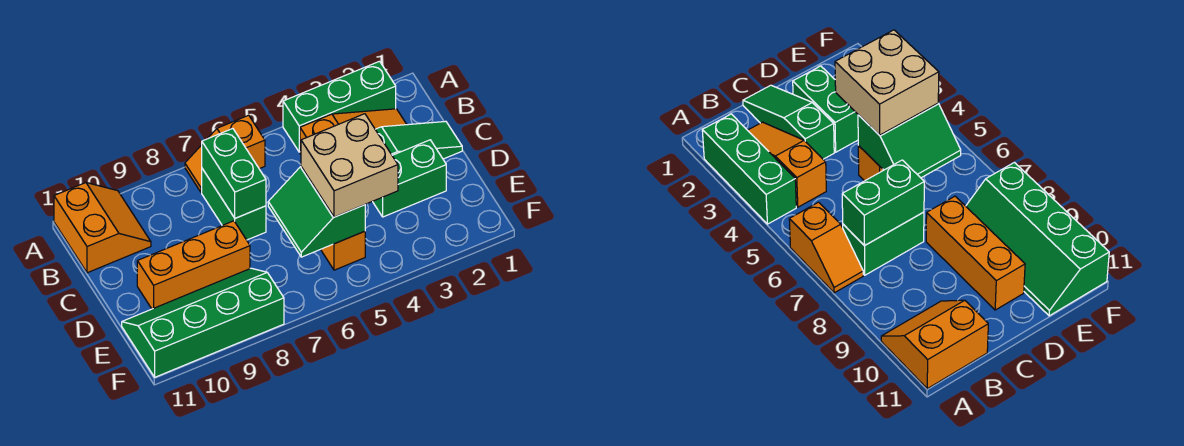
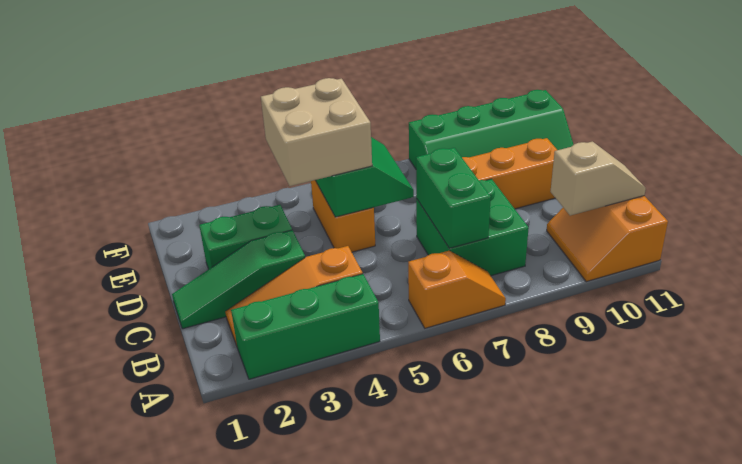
green brick B7:C7 level 1 -> green brick B7:C8 level 1
none -> tan slope B10:B11 level 2 top 10

